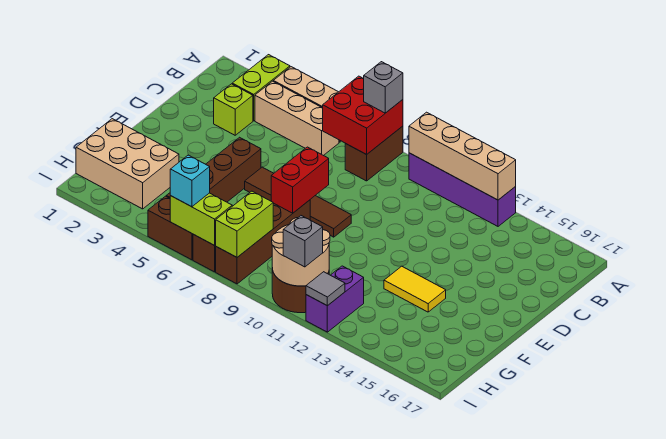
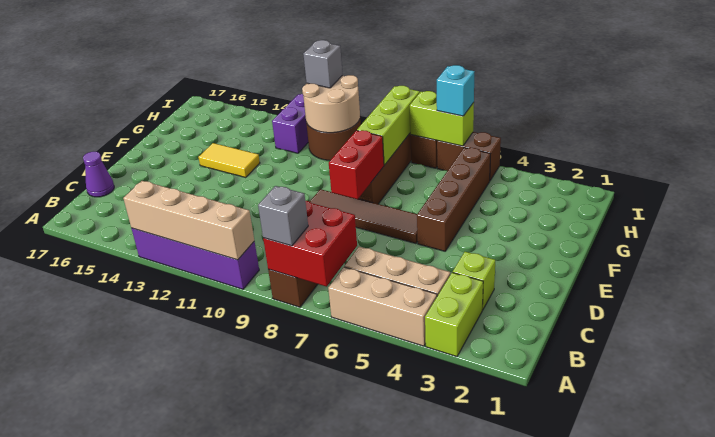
none -> purple cone C17 level 1
tan brick G1:H3 level 1 -> none
lime brick H8:I8 level 2 -> lime brick G8:I8 level 2
grey tile I12 level 2 -> none

